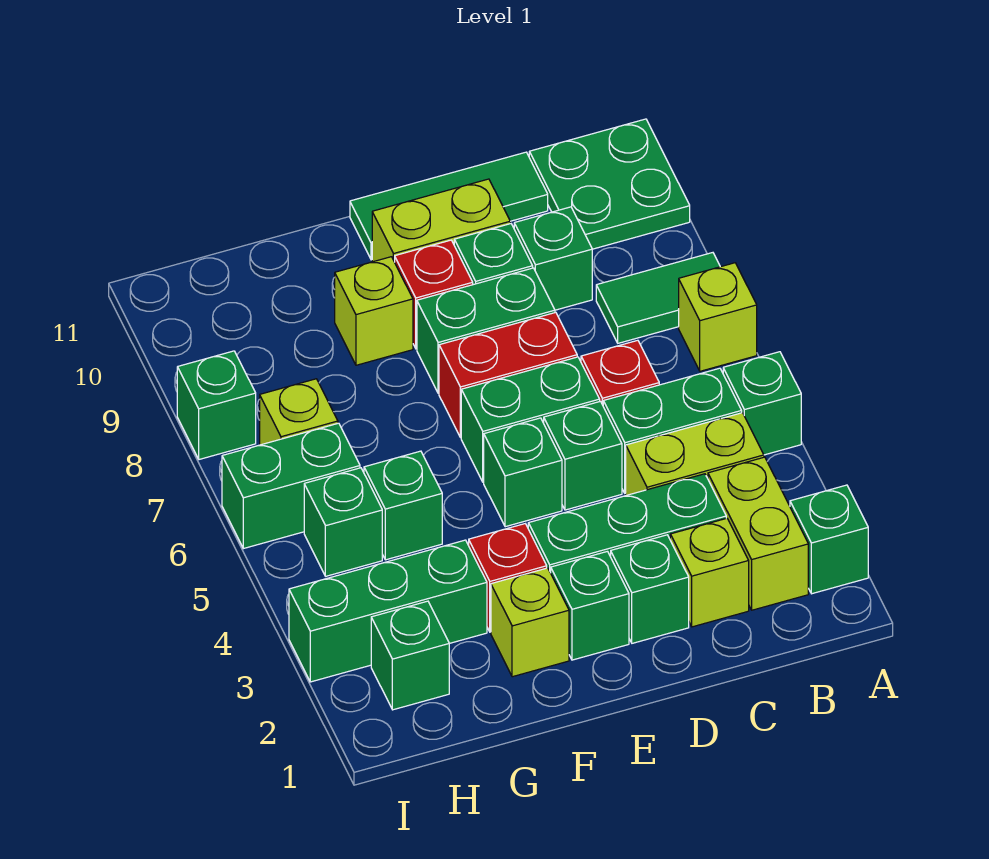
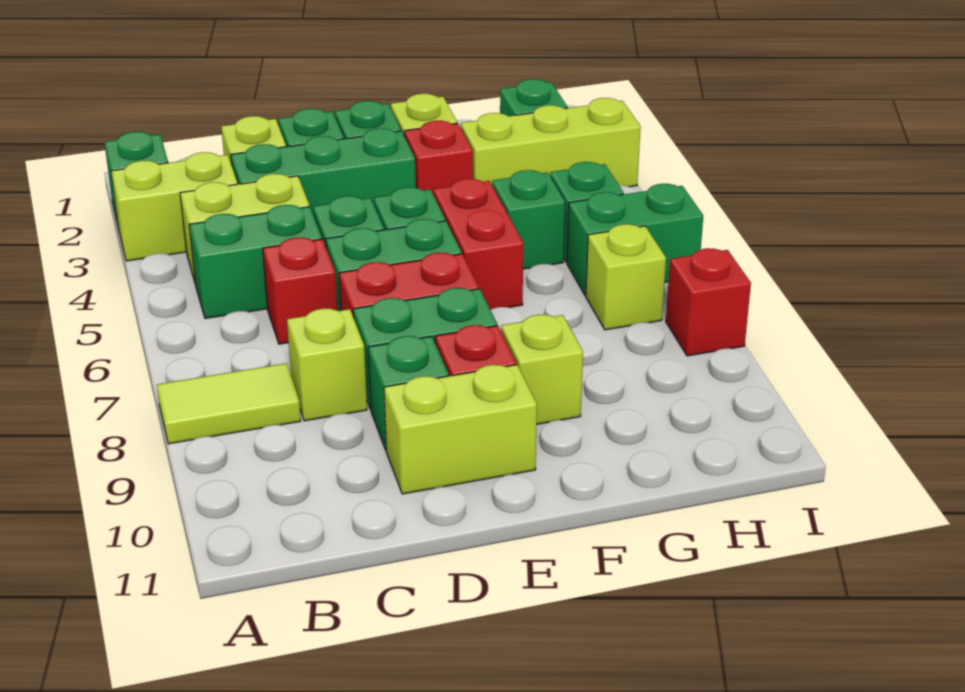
green brick A5 level 1 -> none
lime brick A7 level 1 -> lime brick C8 level 1
green tile A8:B8 level 1 -> lime tile A8:B8 level 1
green plate A10:B11 level 1 -> none
lime brick B2:B3 level 1 -> lime brick A3:B3 level 1
green brick C9 level 1 -> none
green tile C11:E11 level 1 -> none
none -> red brick F5:F6 level 1
green brick G3:I3 level 1 -> lime brick G3:I3 level 1
green brick I8 level 1 -> red brick I8 level 1

